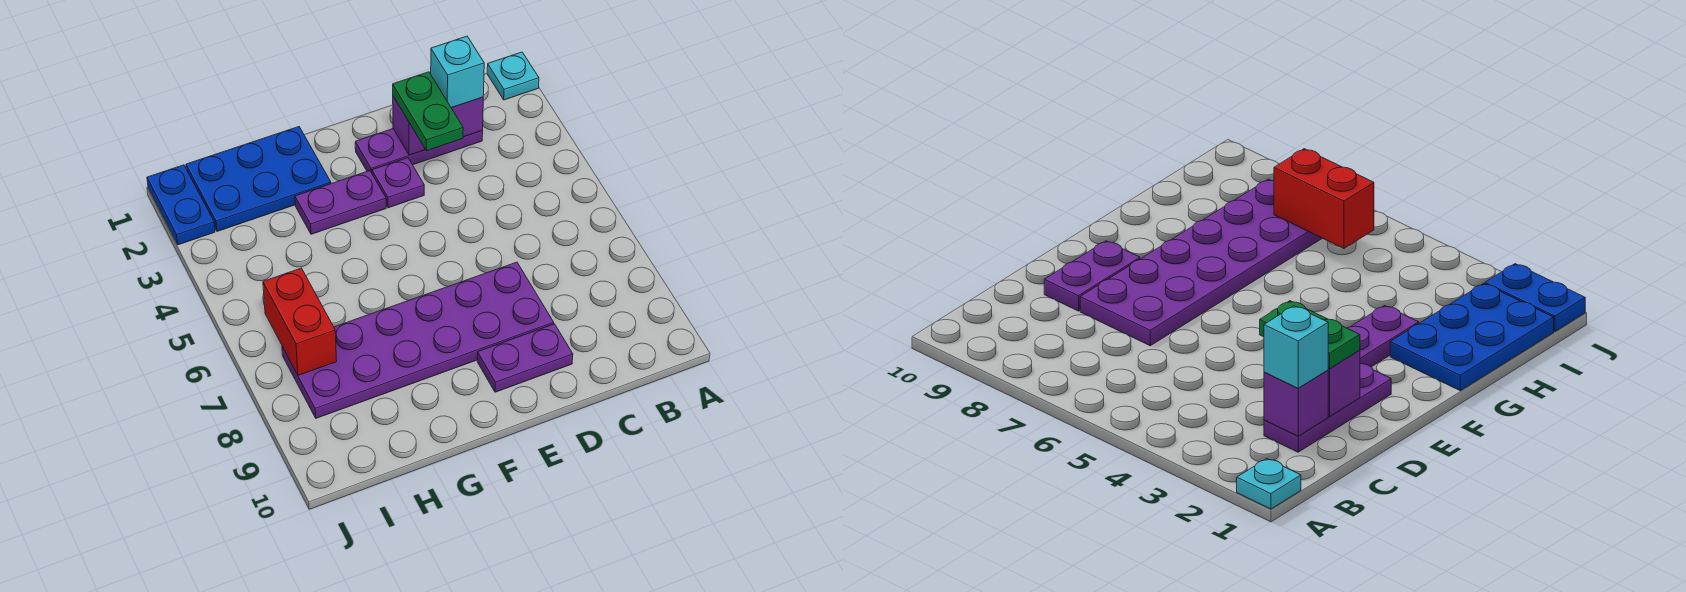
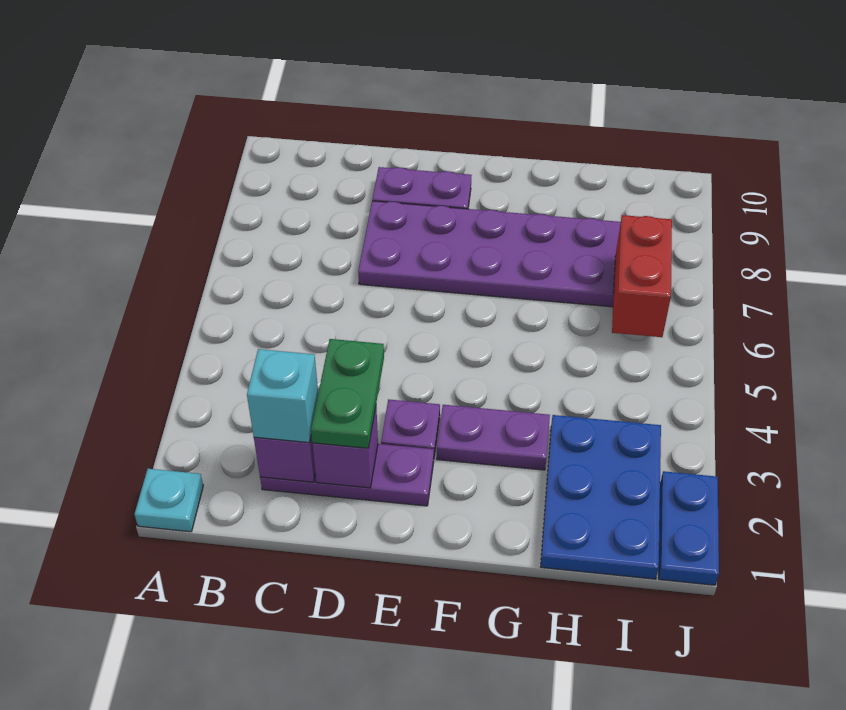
blue plate G1:I2 level 1 -> blue plate H1:I3 level 1

